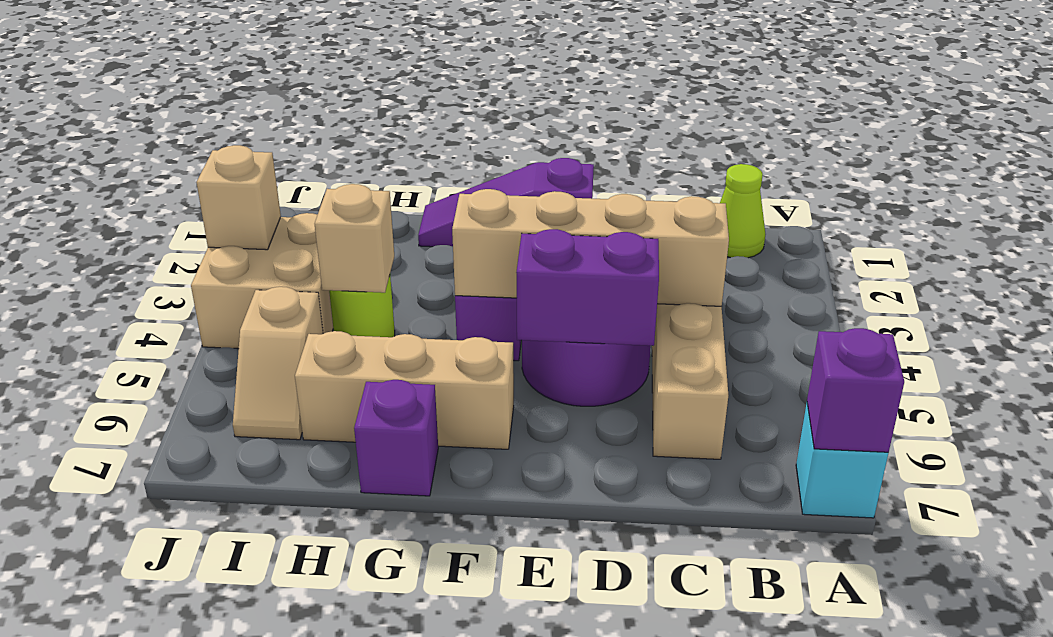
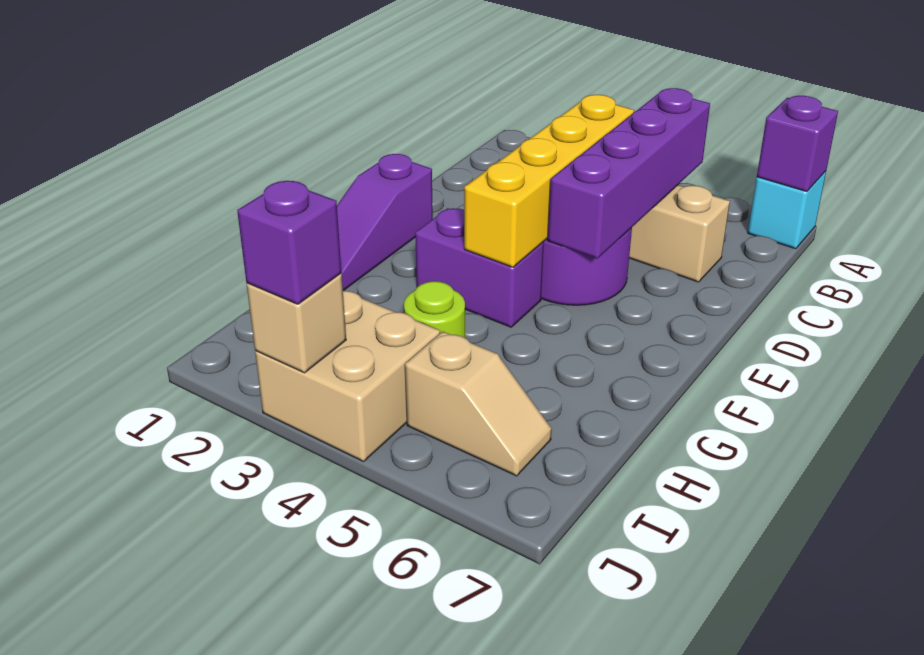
lime cone B1 level 1 -> none
tan brick C4:F4 level 2 -> yellow brick C4:F4 level 2
purple brick D5:E5 level 2 -> purple brick B5:E5 level 2
tan brick F6:H6 level 1 -> none
purple brick G7 level 1 -> purple brick J3 level 3
tan brick H4 level 2 -> none

